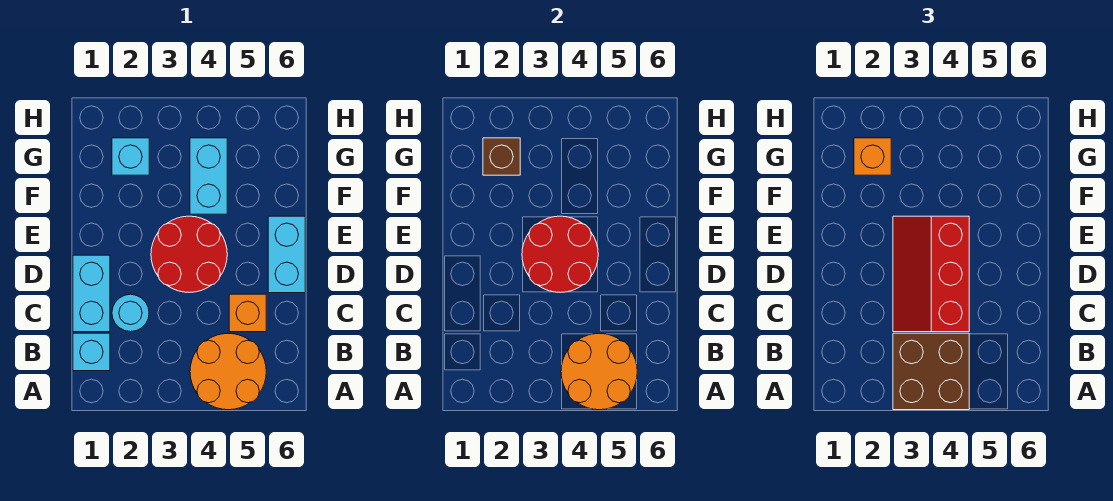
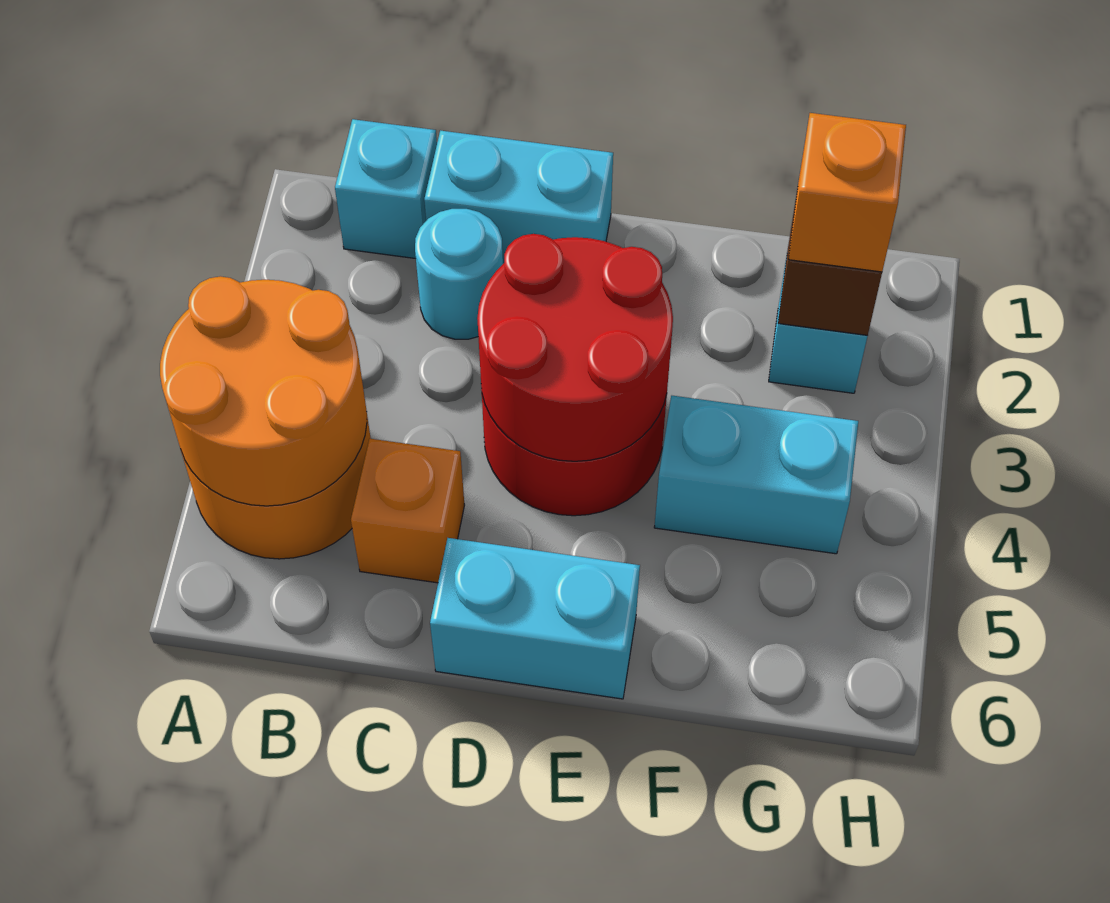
brown brick A3:B4 level 3 -> none
red slope C3:E4 level 3 top 4 -> none

